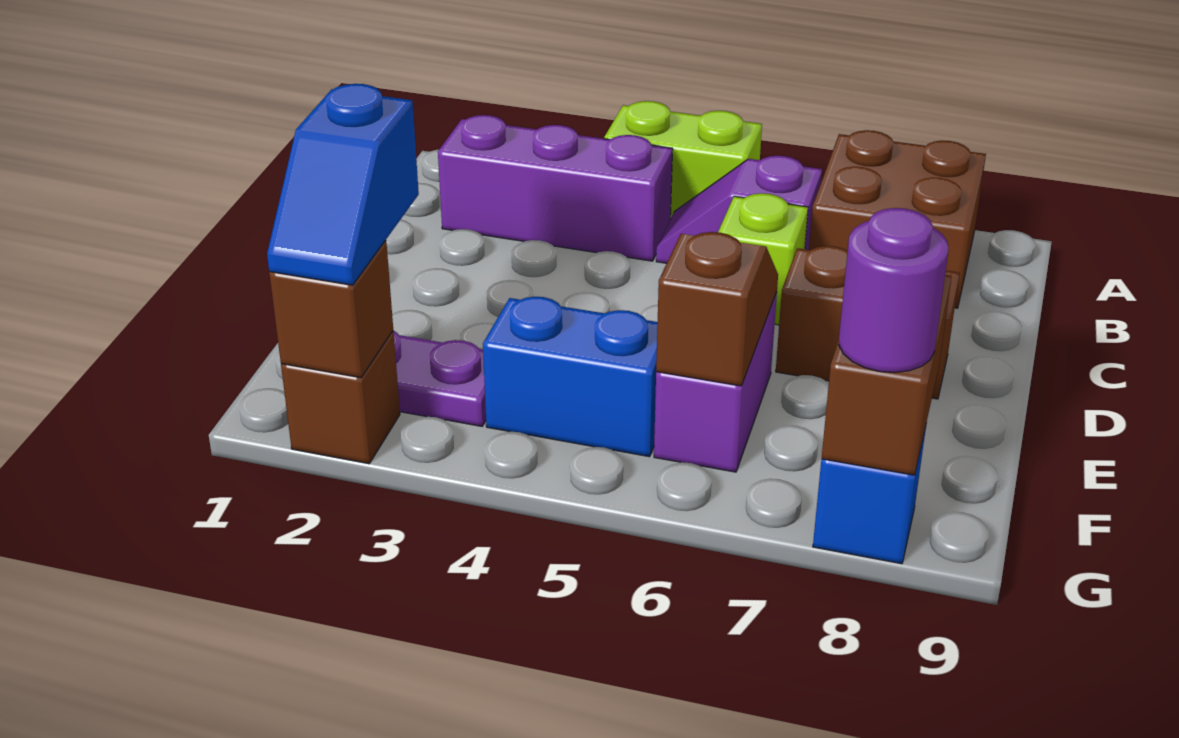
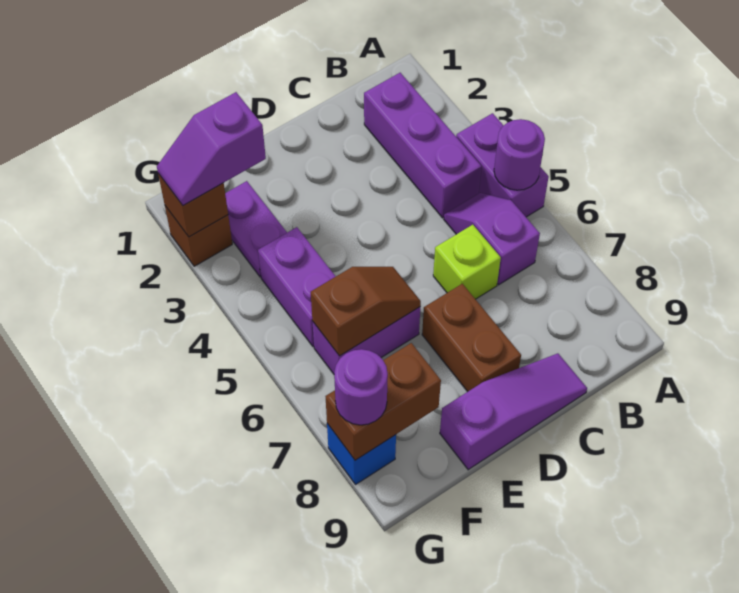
lime brick A4:A5 level 1 -> purple brick A4:A5 level 1
none -> purple round brick A5 level 2
brown brick A7:B8 level 1 -> none
none -> purple slope C9:E9 level 1 top E
blue slope F2:G2 level 3 top F -> purple slope F2:G2 level 3 top F
blue brick F4:F5 level 1 -> purple brick F4:F5 level 1

